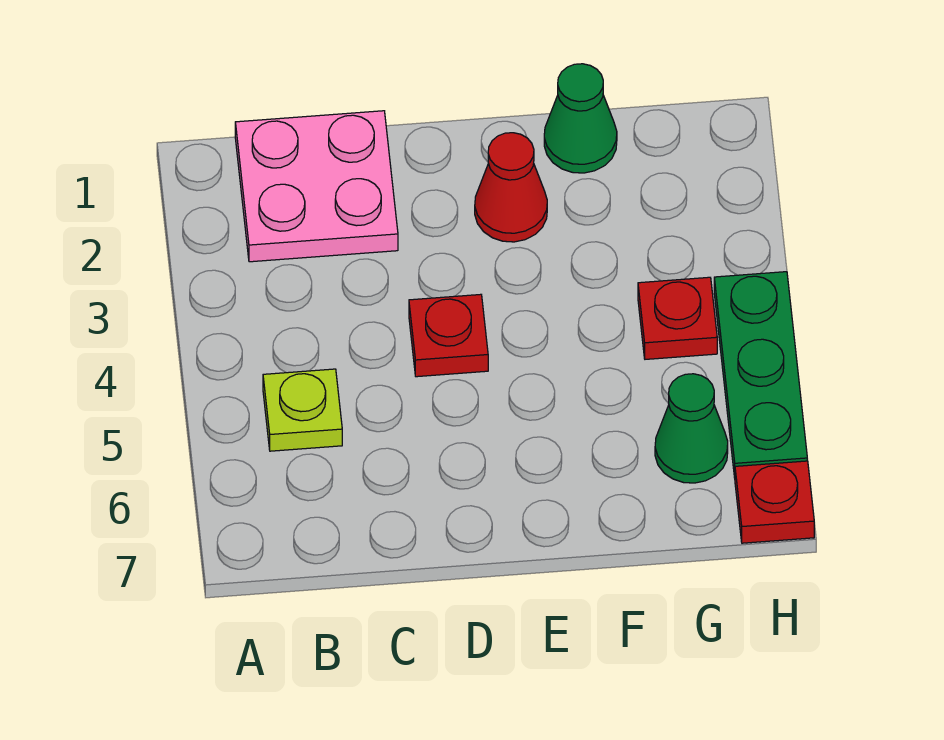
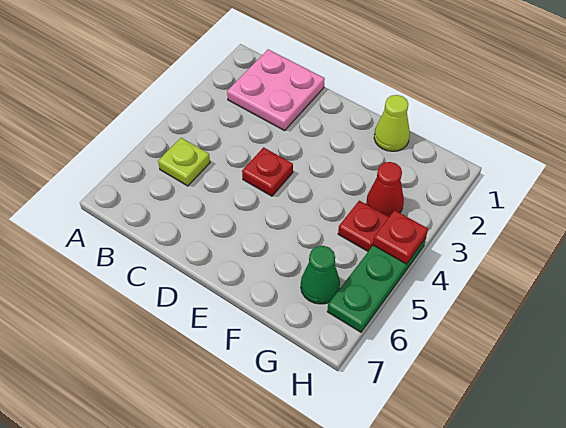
red cone E2 level 1 -> red cone G3 level 1
green cone F1 level 1 -> lime cone F1 level 1
red plate H7 level 1 -> red plate H4 level 2

